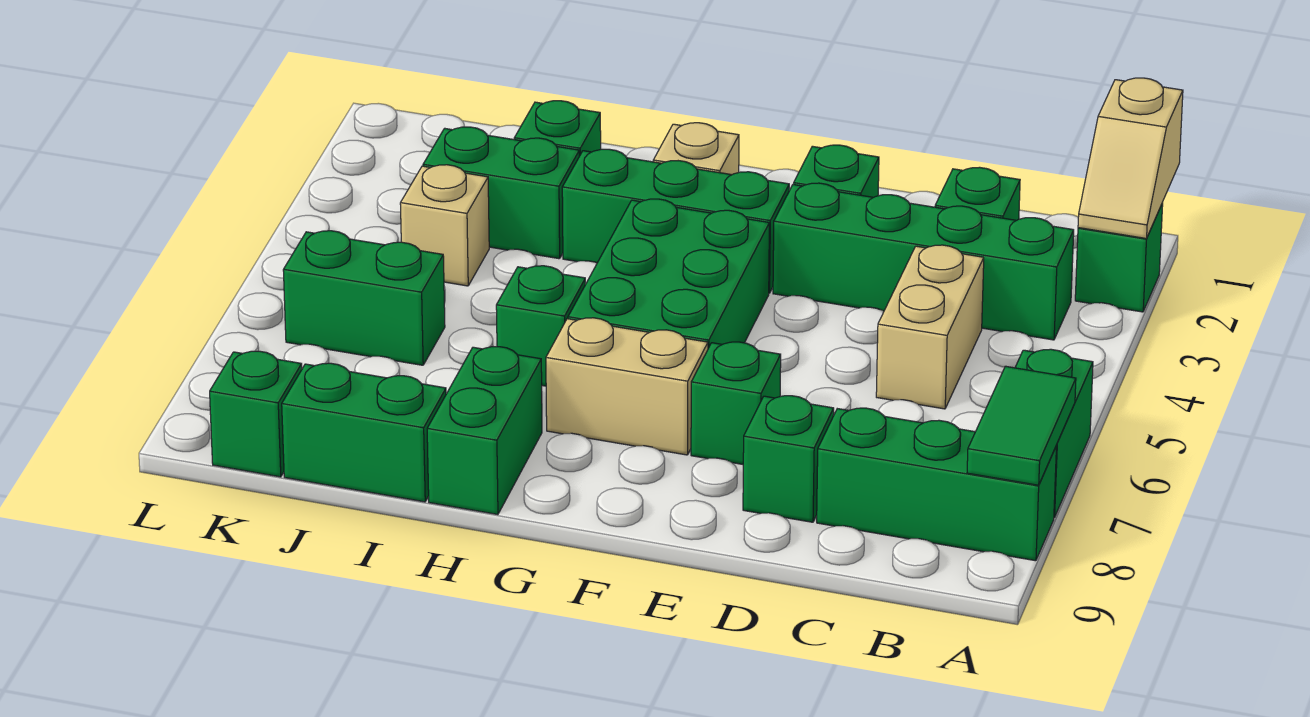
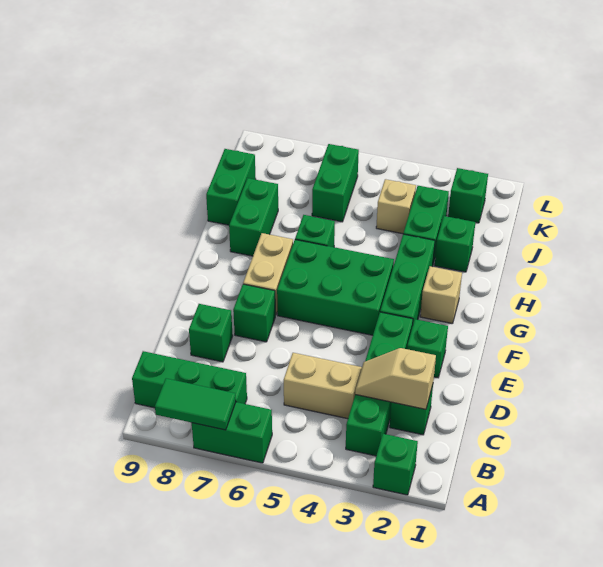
tan slope A1:A2 level 2 top 1 -> tan slope C2:C3 level 2 top 2
green brick A8:C8 level 1 -> green brick B7:B9 level 1
green brick H8:H9 level 1 -> green brick H8:I8 level 1
green brick K9 level 1 -> green brick K2 level 1

